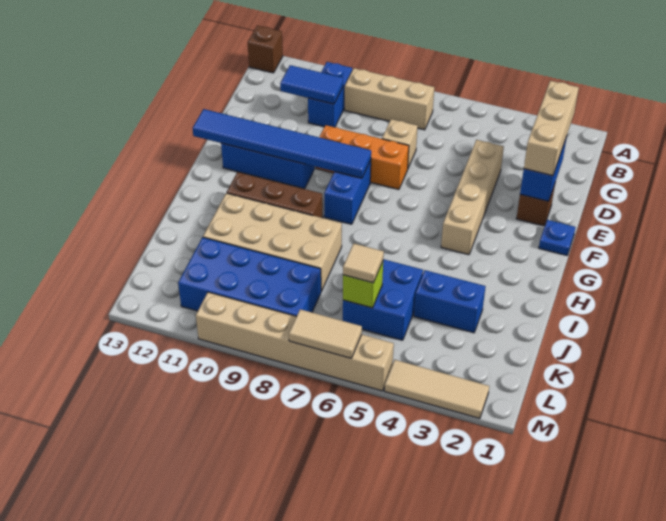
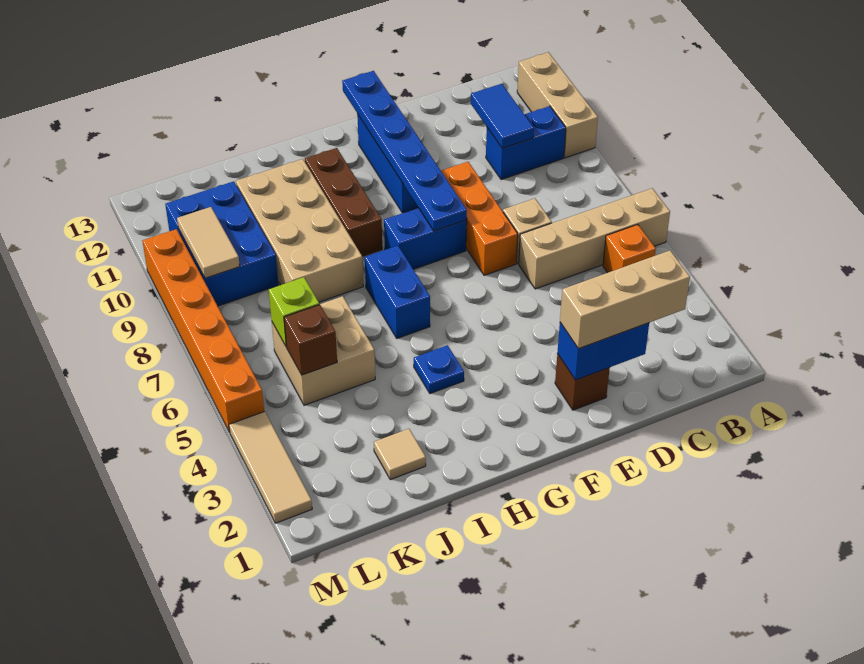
brown brick A13 level 1 -> brown brick K5 level 2
none -> orange brick B5 level 1
tan brick B7:B9 level 1 -> tan brick A10:A12 level 1
tan brick D4:G4 level 1 -> tan brick A6:D6 level 1
blue plate F1 level 1 -> blue plate H4 level 1
blue tile F8:F13 level 2 -> blue plate F8:F13 level 2
blue brick J3:J4 level 1 -> blue brick H6:H7 level 1
blue brick J5:K6 level 1 -> tan brick J5:K6 level 1
tan tile K6 level 3 -> tan tile J2 level 1
blue brick K8:L11 level 1 -> blue brick K9:L11 level 1
tan brick M5:M10 level 1 -> orange brick M5:M10 level 1
tan tile M6:M7 level 2 -> tan tile L9:L10 level 2

